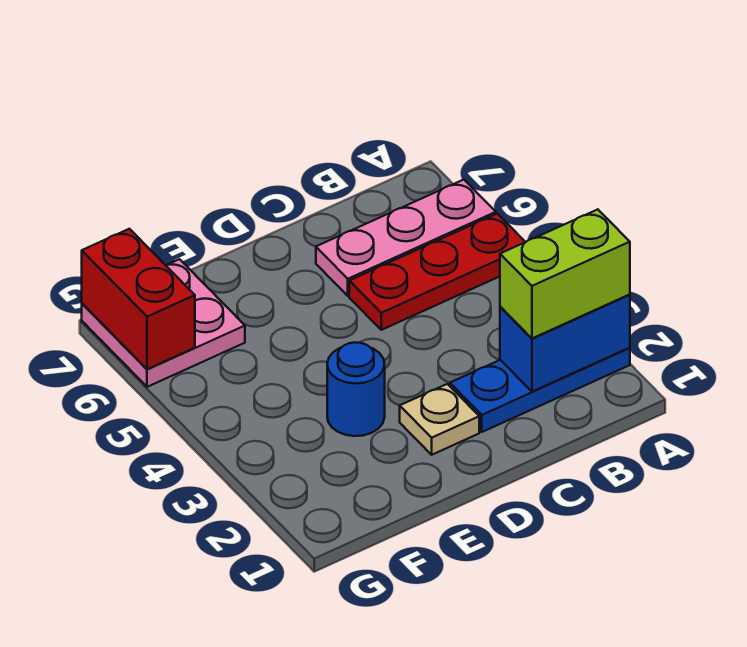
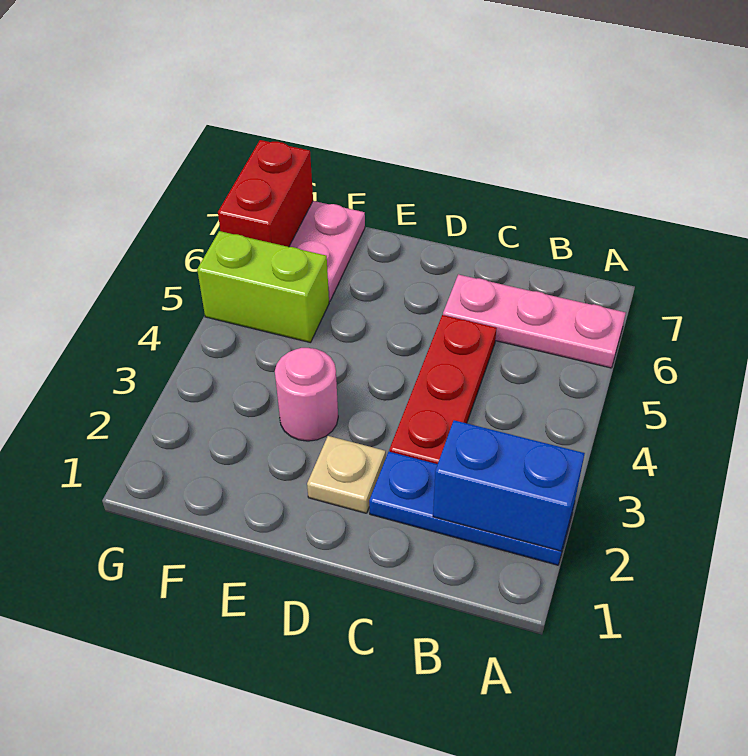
lime brick A2:B2 level 3 -> lime brick F5:G5 level 1
red plate A5:C5 level 1 -> red plate C3:C5 level 1
blue round brick E3 level 1 -> pink round brick E3 level 1

